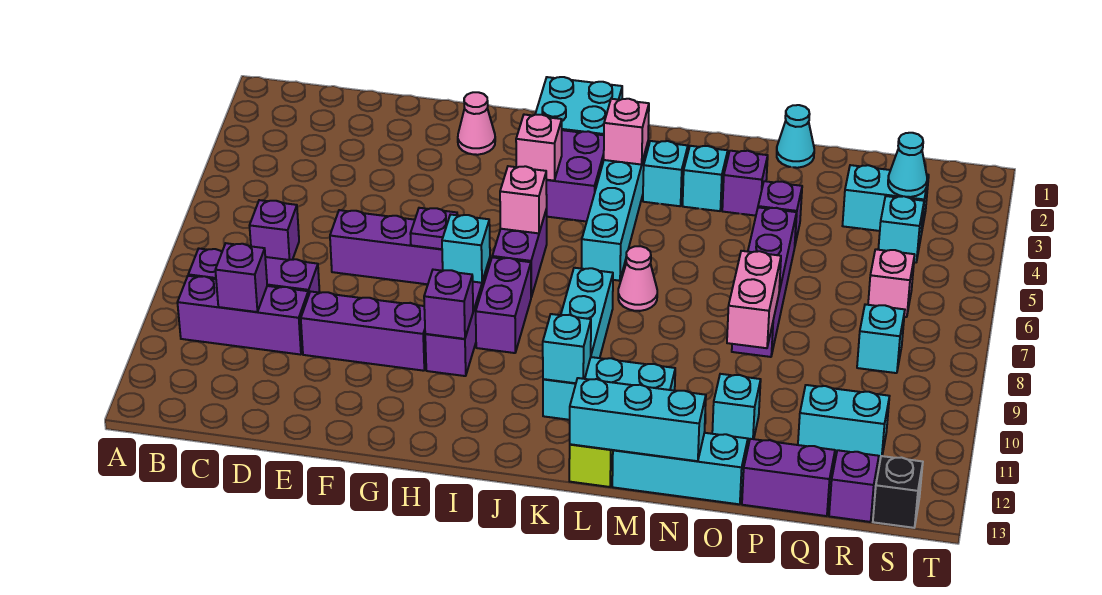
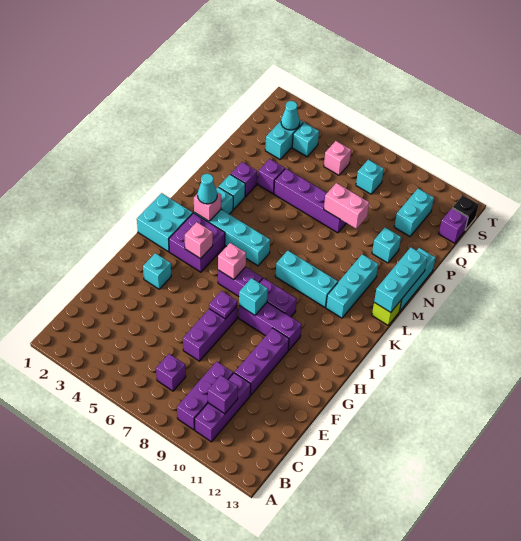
pink cone G2 level 1 -> none
purple brick H10 level 2 -> none
cyan brick K11 level 2 -> cyan brick G3 level 1
pink cone L7 level 1 -> none
cyan cone O1 level 1 -> cyan cone K3 level 3
purple brick P13:Q13 level 1 -> none

